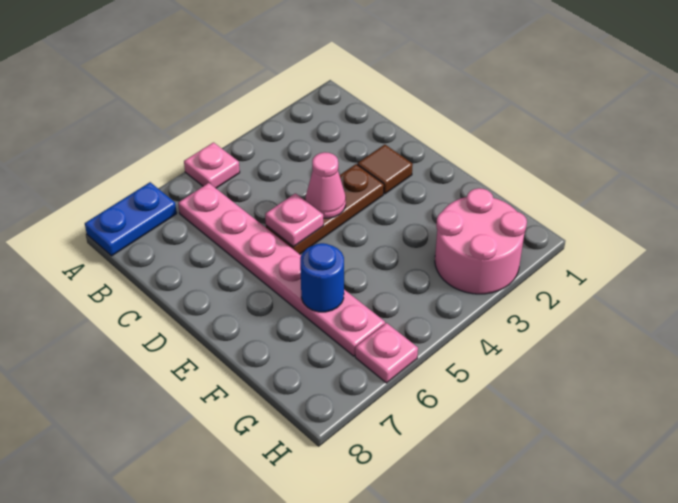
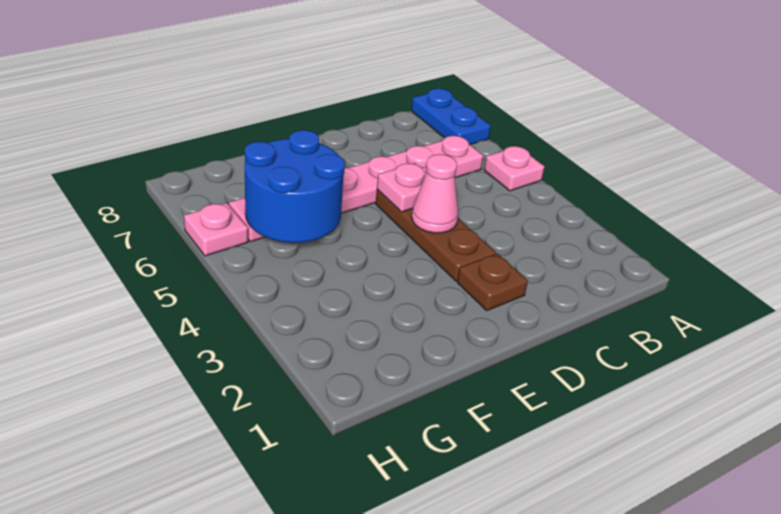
brown tile D2 level 1 -> brown plate D2 level 1
blue round brick F6 level 2 -> blue round brick F5:G6 level 2
pink round brick G2:H3 level 1 -> none

